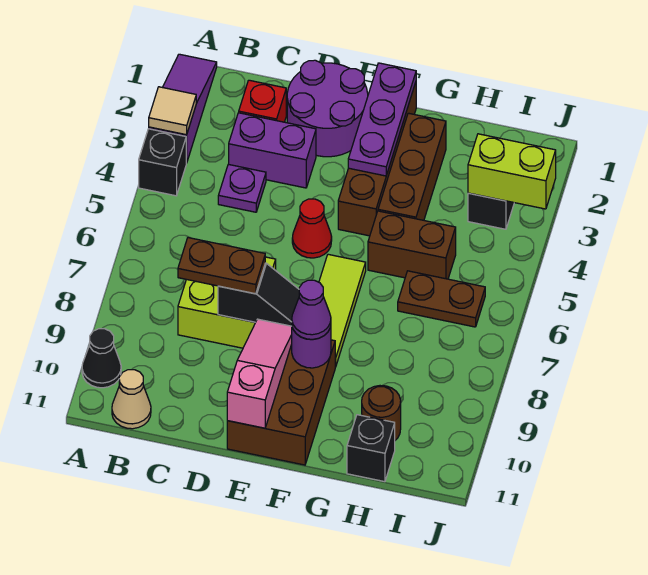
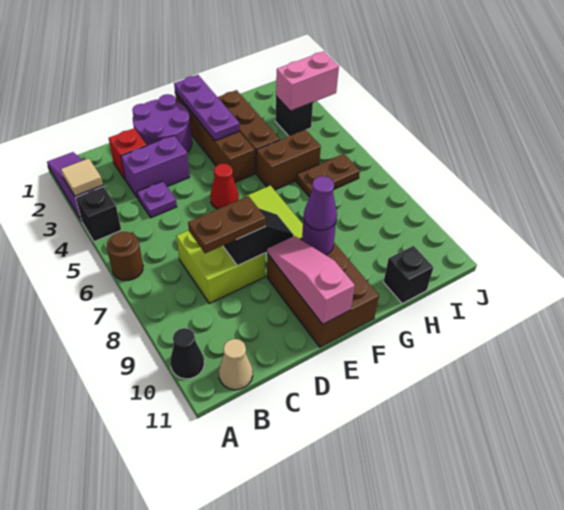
brown round brick H10 level 1 -> brown round brick A6 level 1
lime brick I3:J3 level 2 -> pink brick I3:J3 level 2

